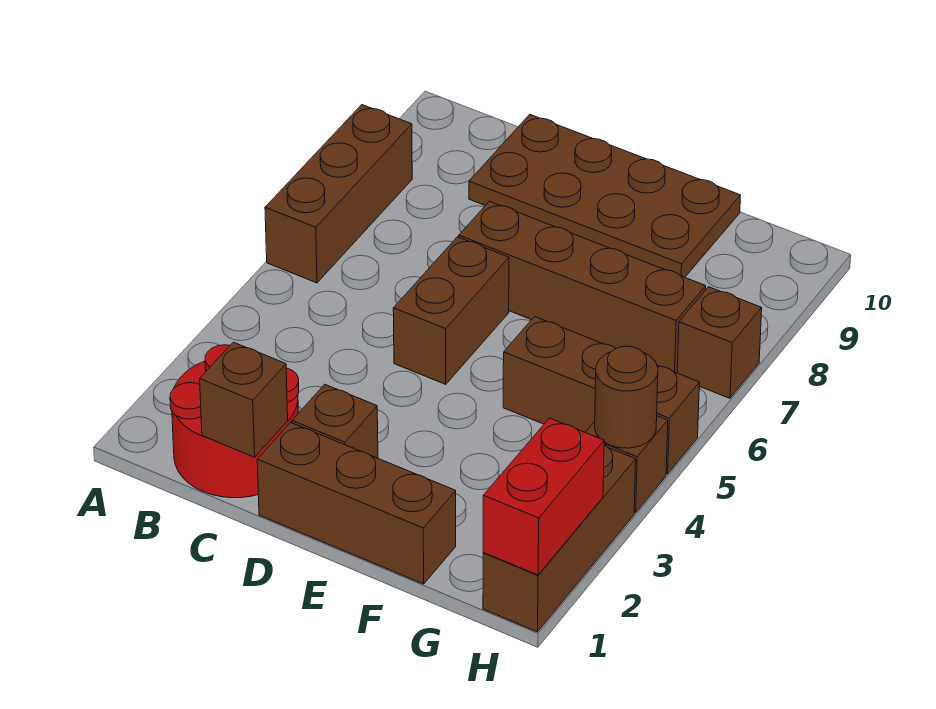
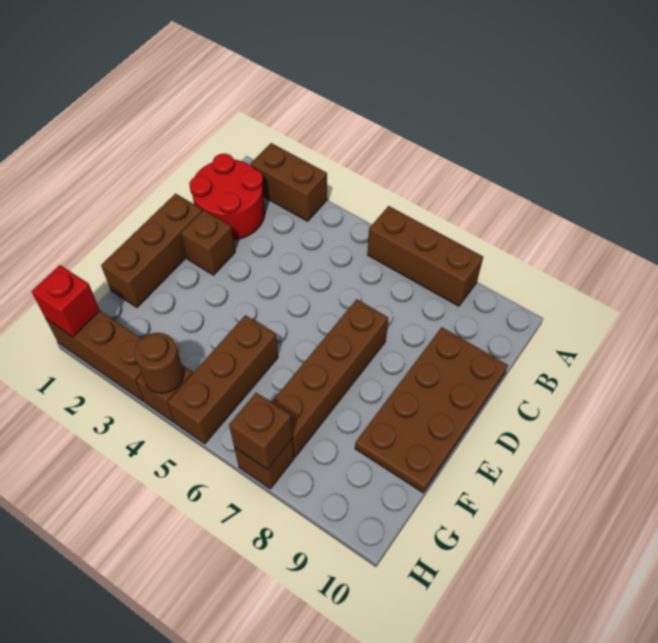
brown brick C1 level 2 -> brown brick H7 level 2
brown brick D5:D6 level 1 -> brown brick A2:A3 level 1
red brick H1:H2 level 2 -> red brick H1 level 2

